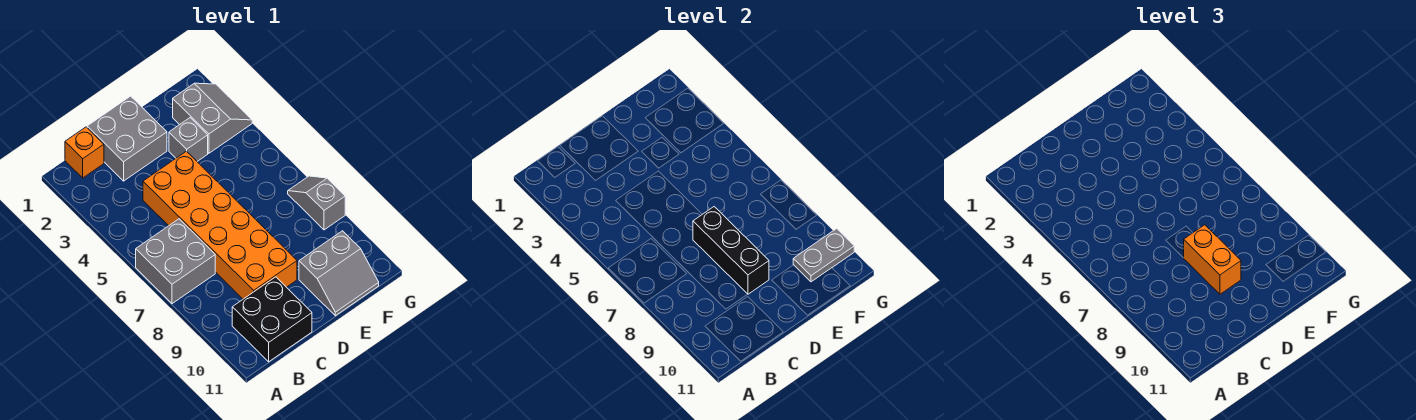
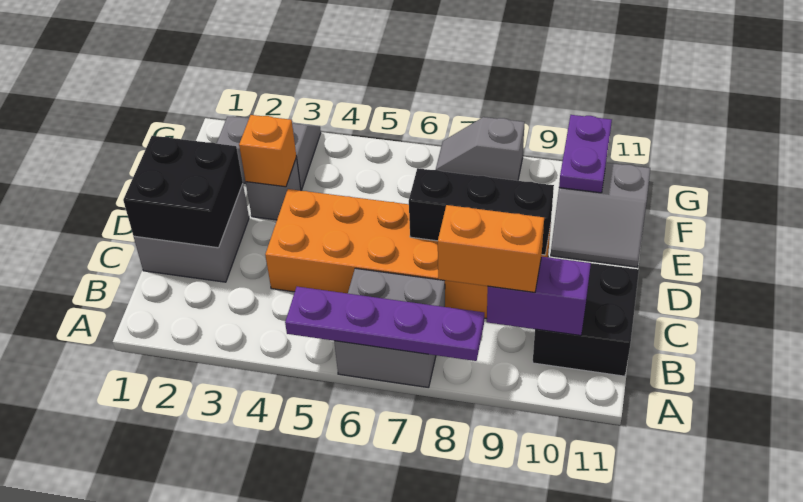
none -> purple plate A5:A8 level 2
orange brick B1 level 1 -> orange brick E3 level 2
none -> purple brick B9:B10 level 2
none -> black brick C1:D2 level 2
orange brick D8:D9 level 3 -> orange brick B8:B9 level 3
grey slope E10:F11 level 1 top 10 -> grey slope E10:F11 level 1 top F
grey plate F10:G10 level 2 -> purple plate F10:G10 level 2

